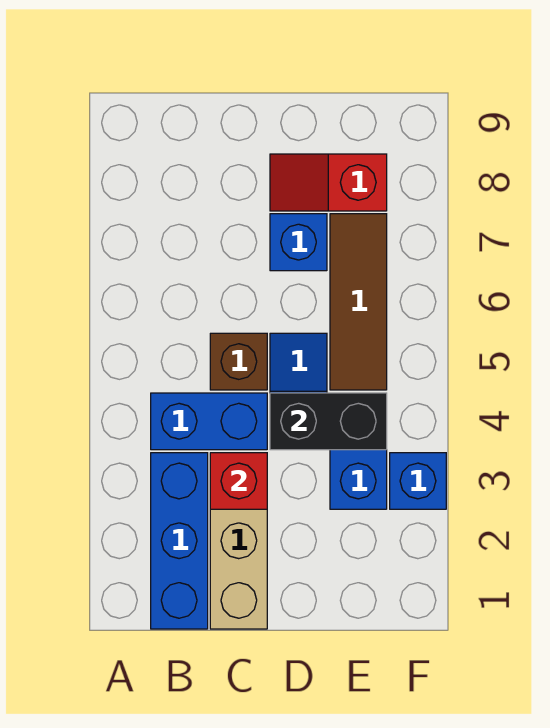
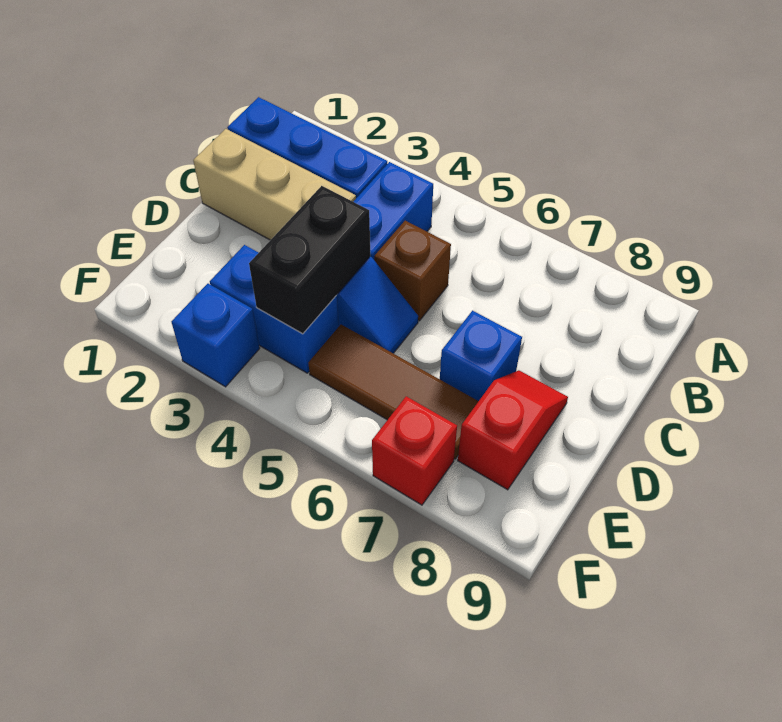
red brick C3 level 2 -> red brick F7 level 1

